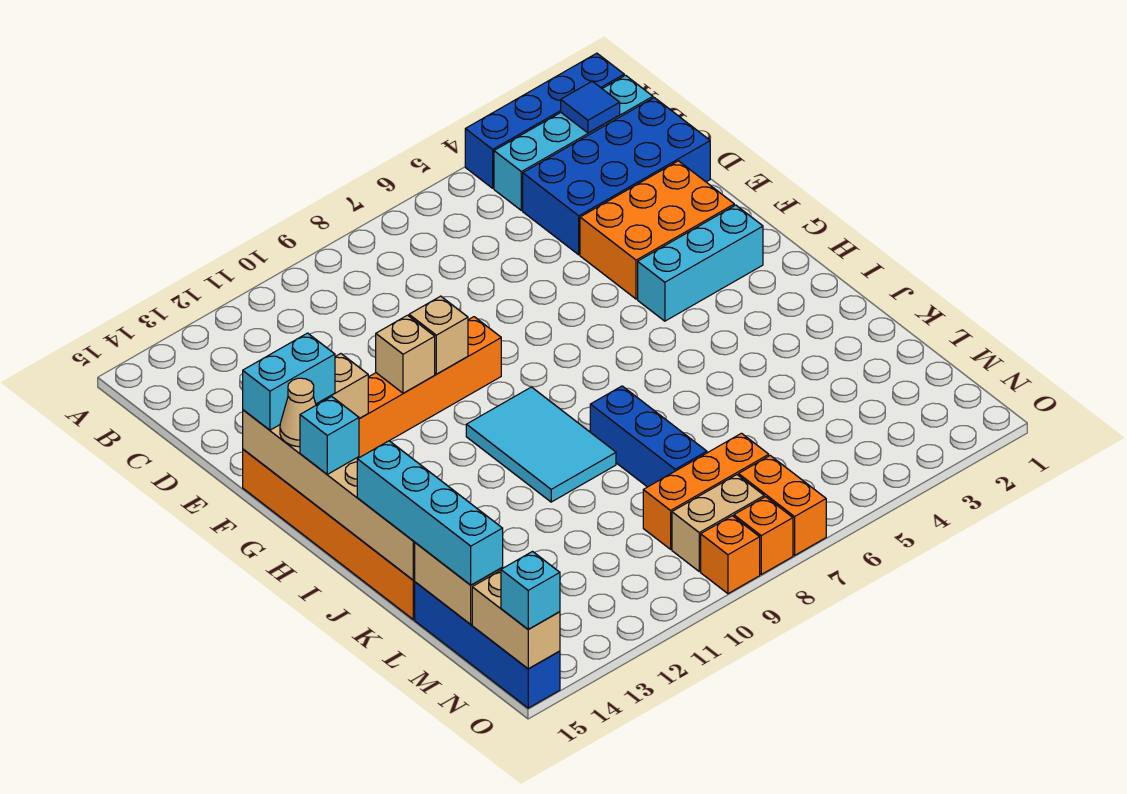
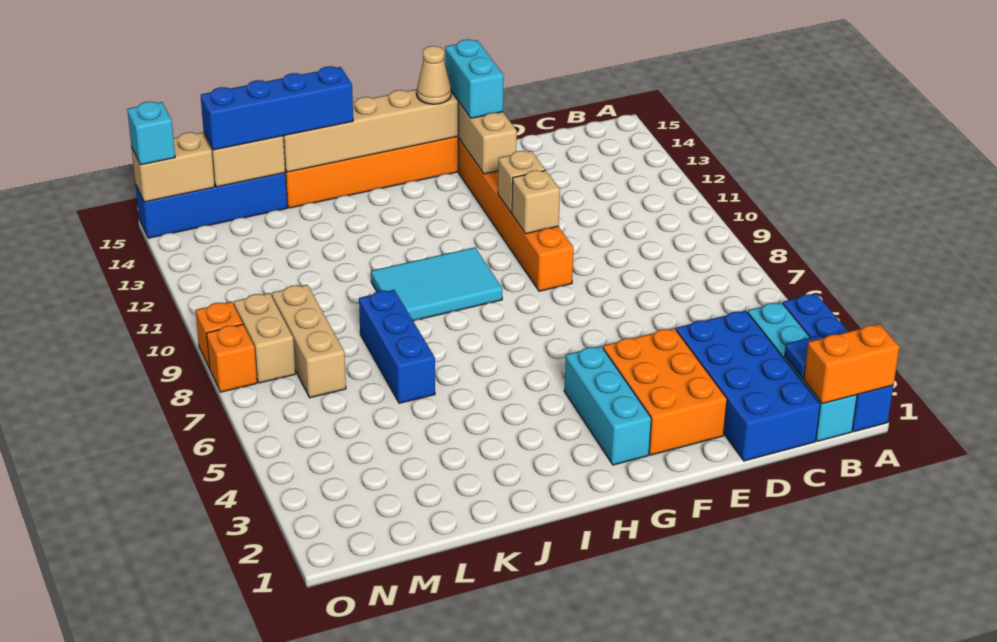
cyan brick H15 level 3 -> none
blue brick J8:L8 level 1 -> blue brick K6:K8 level 1
cyan brick J15:M15 level 3 -> blue brick J15:M15 level 3
orange brick M7:M9 level 1 -> tan brick M7:M9 level 1
orange brick N7:O7 level 1 -> orange brick A1:B1 level 2

